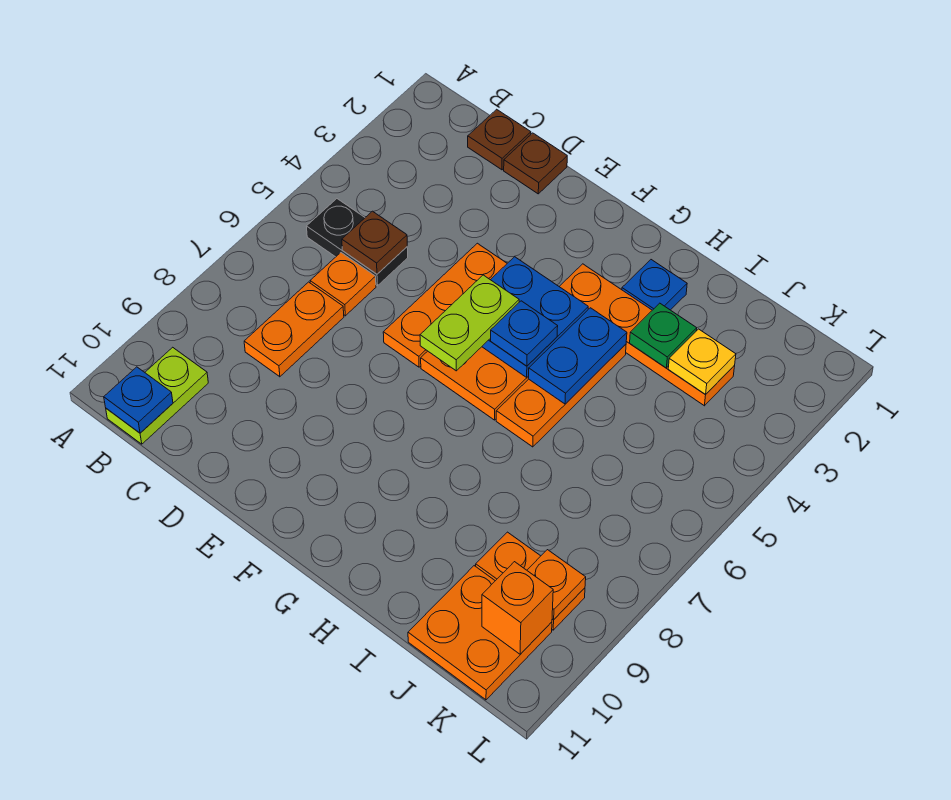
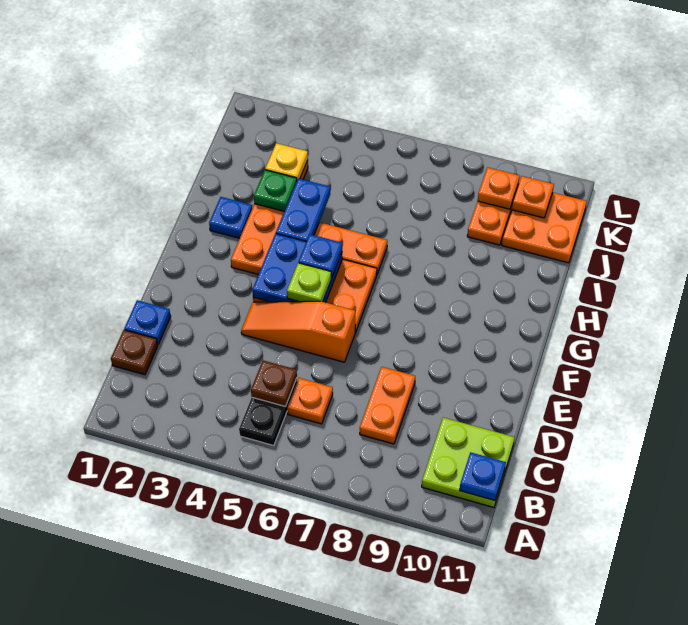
lime plate B10:B11 level 1 -> lime plate B10:C11 level 1
orange plate C7:C8 level 1 -> orange plate C8:D8 level 1
brown plate D1 level 1 -> blue plate D1 level 1
orange plate E4:E6 level 1 -> orange slope E4:E6 level 1 top 6
lime plate F5:F6 level 3 -> lime plate F5 level 3
blue plate H4:H5 level 2 -> blue plate H4:I4 level 2
orange brick K10 level 2 -> orange plate K10 level 2

